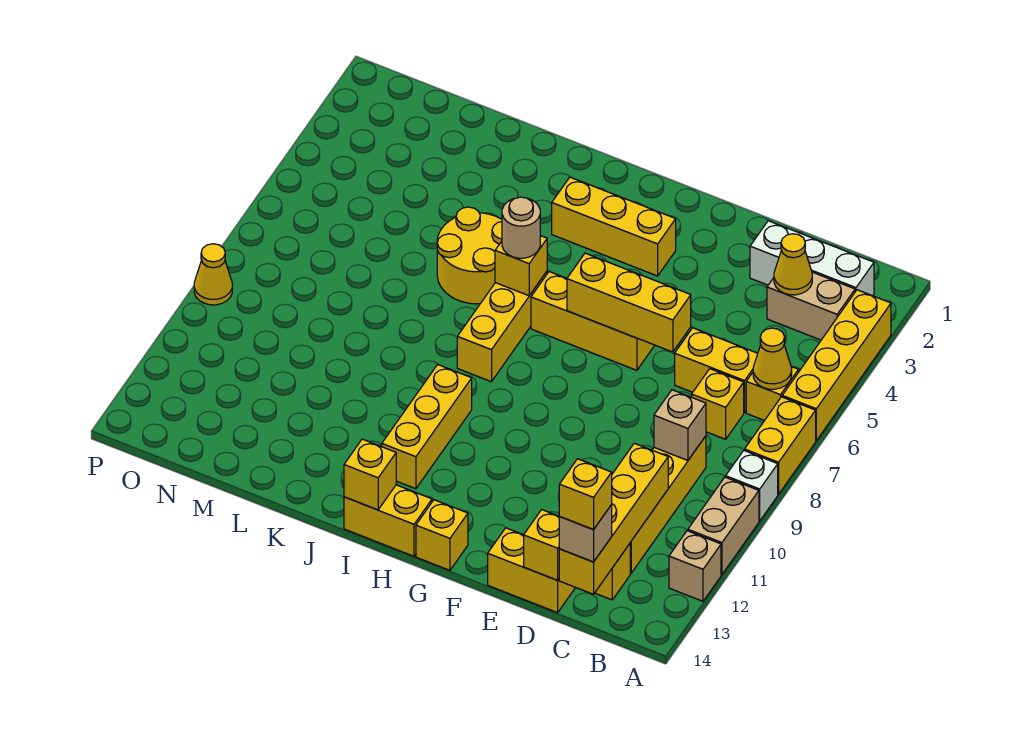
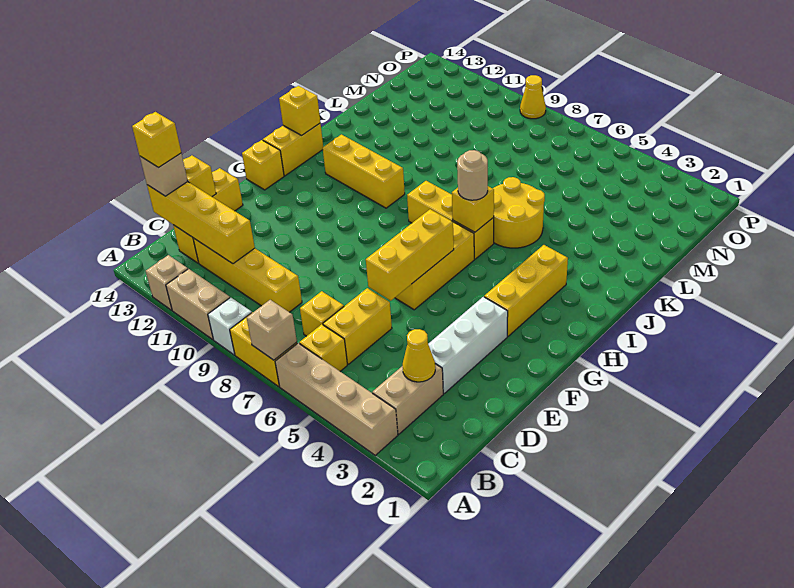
yellow brick A3:A6 level 1 -> tan brick A3:A6 level 1
white brick B2:D2 level 1 -> white brick D3:F3 level 1
yellow cone B6 level 2 -> none
tan brick C9 level 2 -> tan brick A7 level 2

